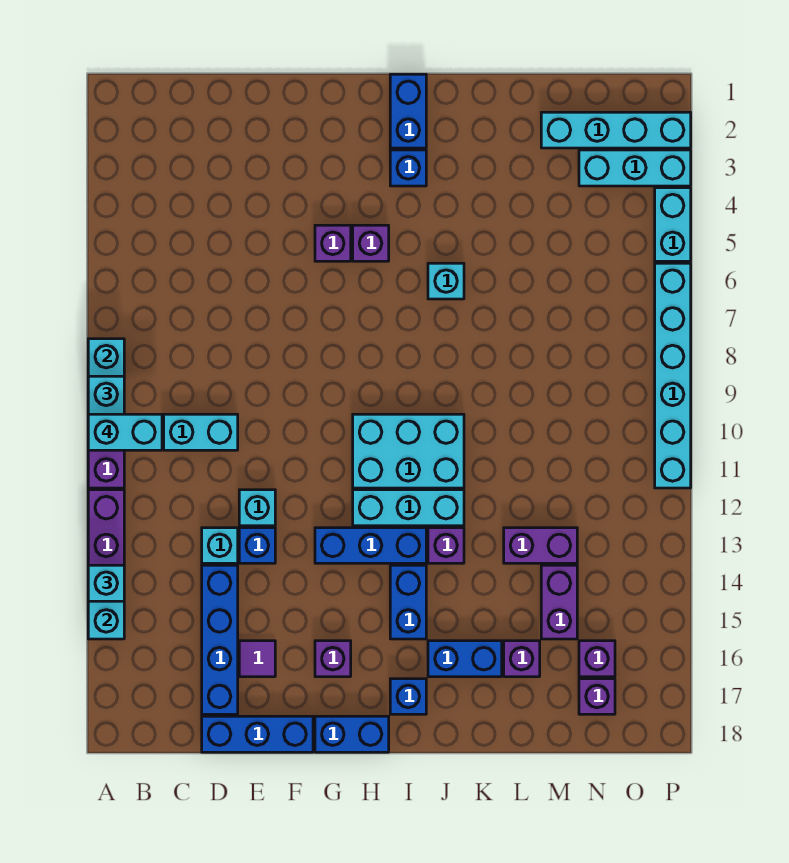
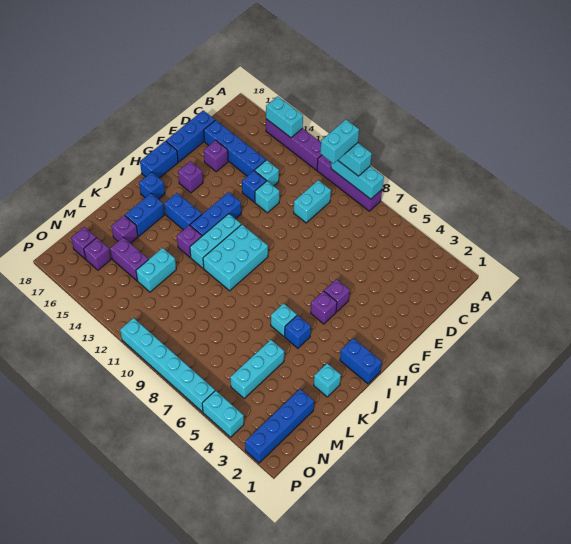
cyan brick A14 level 3 -> cyan brick K2 level 1
purple tile E16 level 1 -> purple brick E16 level 1
blue brick I3 level 1 -> blue brick J5 level 1
purple brick L13:M13 level 1 -> cyan brick L13:M13 level 1
cyan brick M2:P2 level 1 -> blue brick M2:P2 level 1
cyan brick N3:P3 level 1 -> cyan brick L5:N5 level 1

